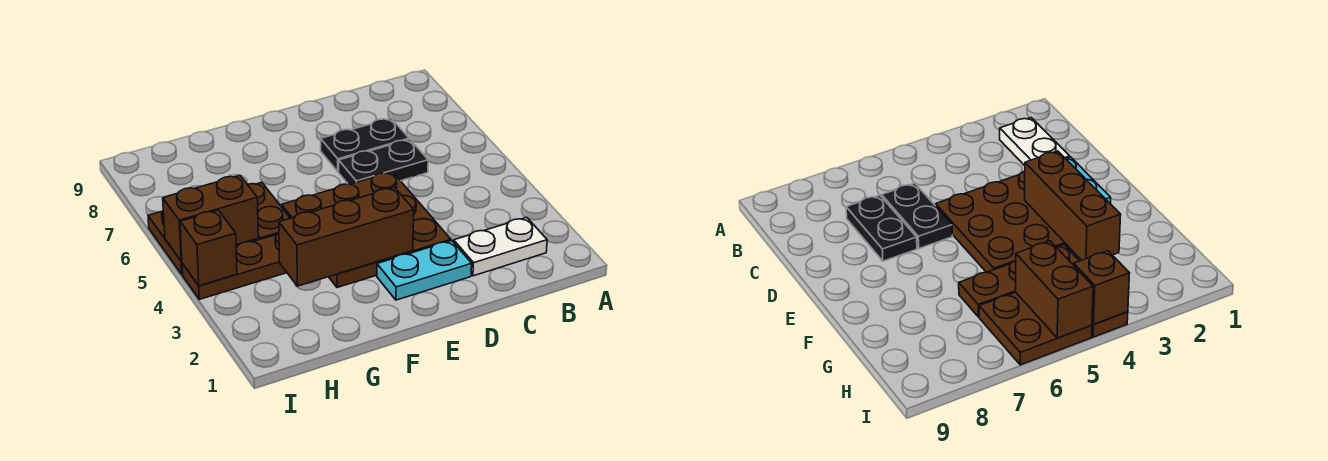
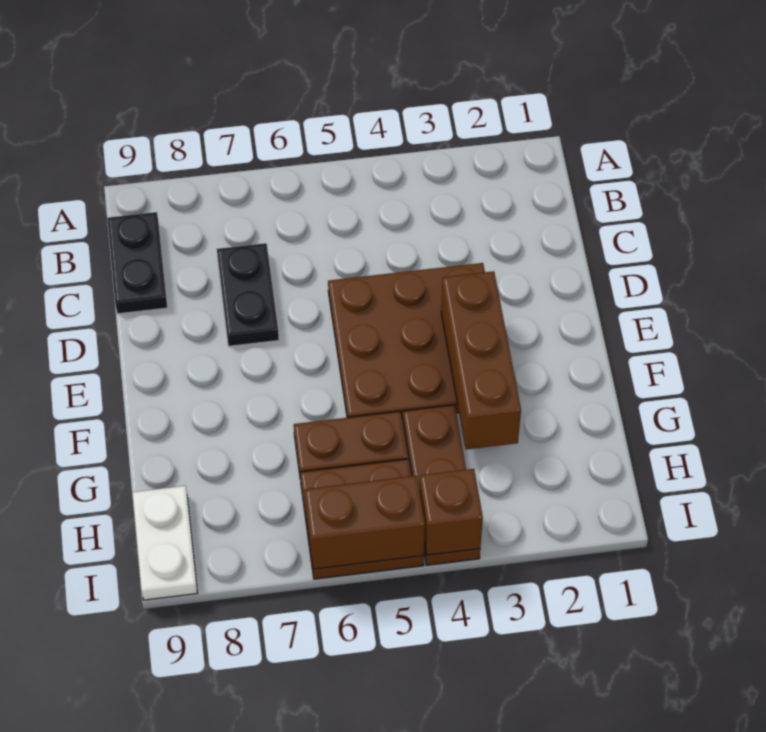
white plate B2:C2 level 1 -> white plate H9:I9 level 1
black plate C6:D6 level 1 -> black plate B9:C9 level 1
cyan plate D2:E2 level 1 -> none
brown brick H5:I5 level 2 -> brown brick I5:I6 level 2

